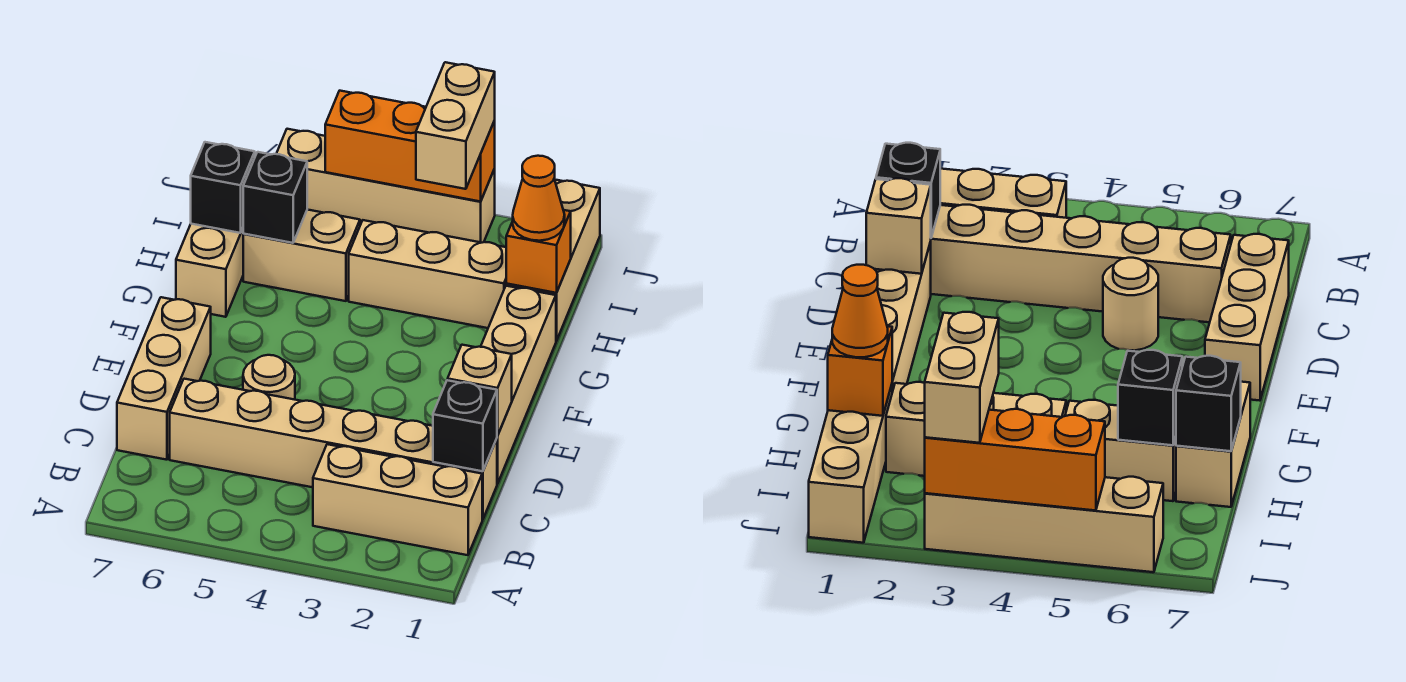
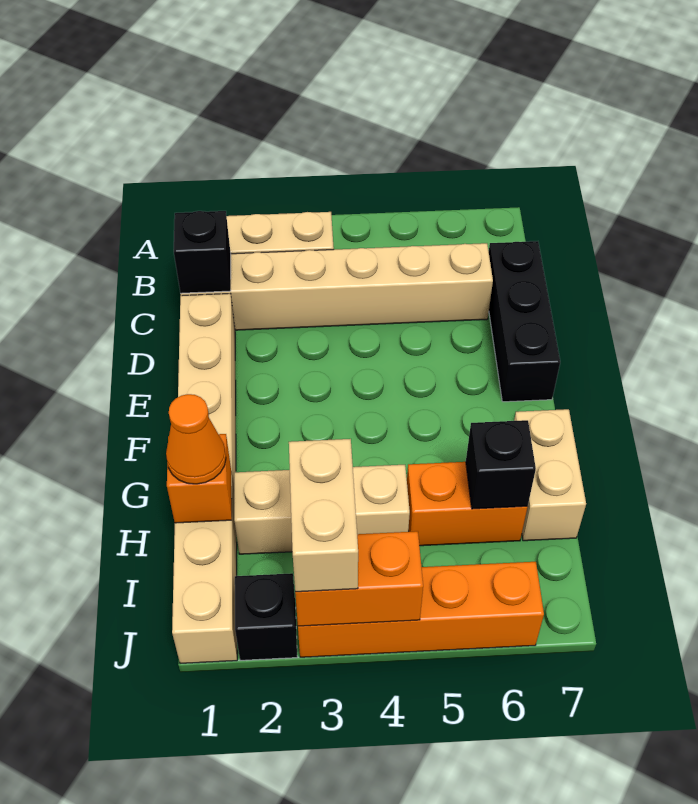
tan brick C7:E7 level 1 -> black brick C7:E7 level 1
tan brick D1 level 2 -> none
tan round brick D5 level 1 -> none
tan brick H5:H6 level 1 -> orange brick H5:H6 level 1
black brick H7 level 2 -> black brick J2 level 1
tan brick J3:J6 level 1 -> orange brick J3:J6 level 1
orange brick J3:J5 level 2 -> orange brick J3:J4 level 2

